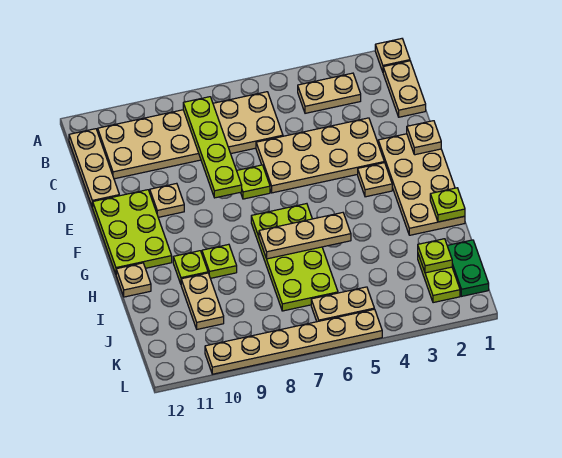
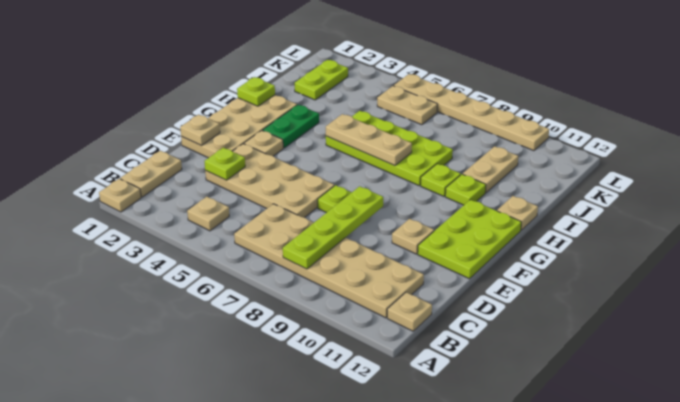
tan plate B3:B4 level 1 -> tan plate B4 level 1
tan plate B12:D12 level 1 -> tan plate B12 level 1
lime plate G6:J7 level 1 -> lime plate H5:I8 level 1
green plate J1:K1 level 1 -> green plate G3:H3 level 1
lime plate J2 level 2 -> lime plate D3 level 2

